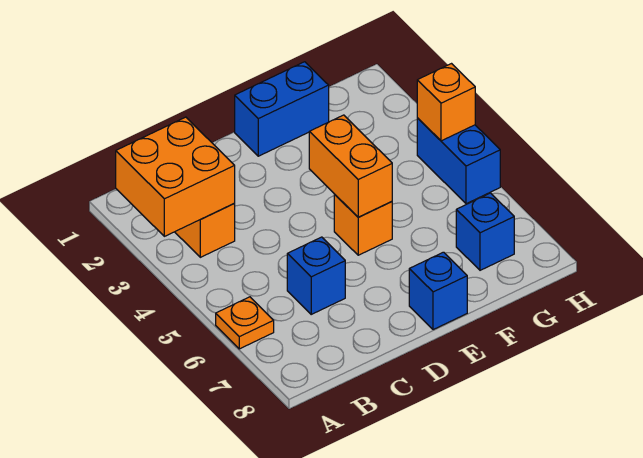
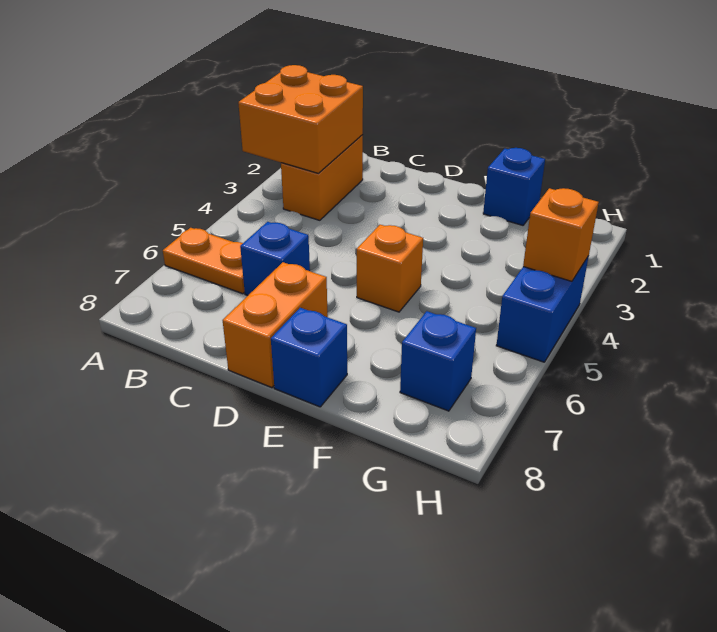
orange plate A6 level 1 -> orange plate A6:B6 level 1
blue brick E1:F1 level 1 -> blue brick F1 level 1
orange brick E4:E5 level 2 -> orange brick D7:D8 level 1

